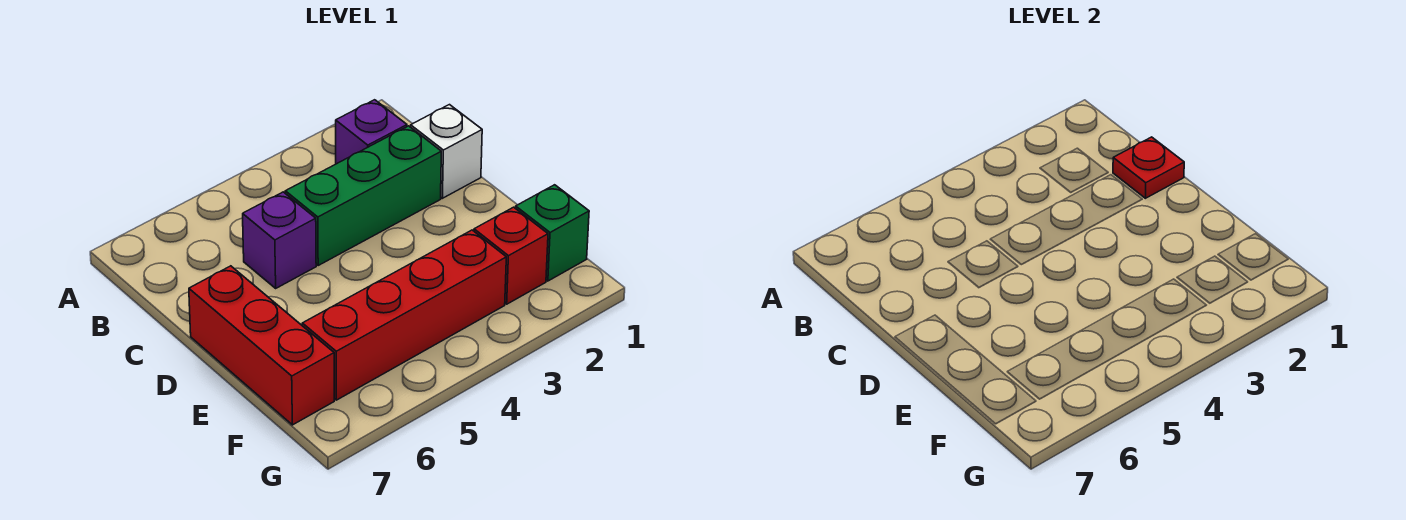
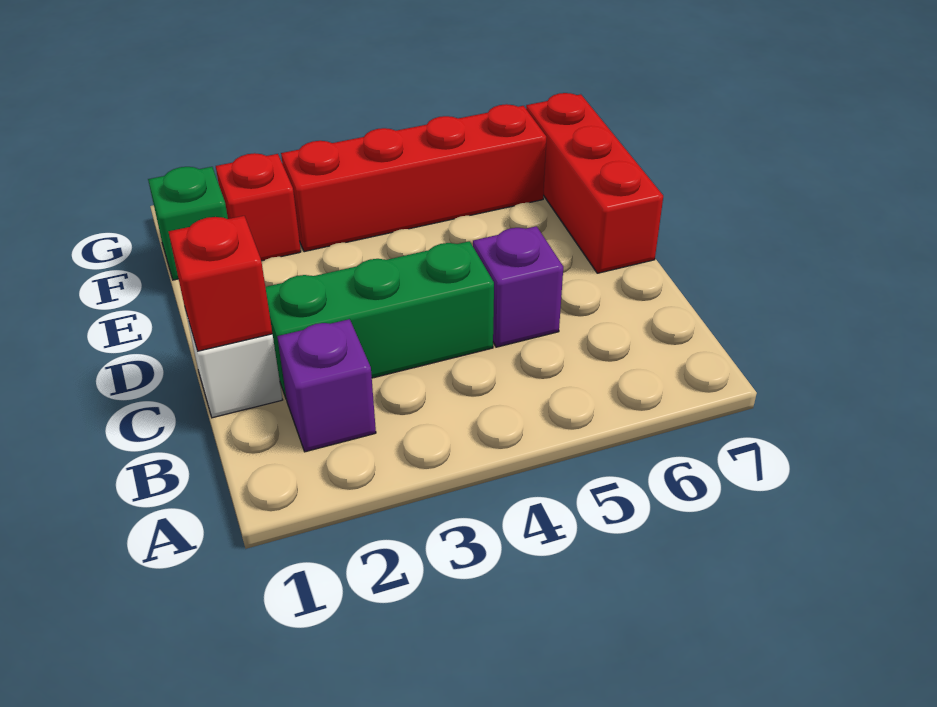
red plate C1 level 2 -> red brick C1 level 2

